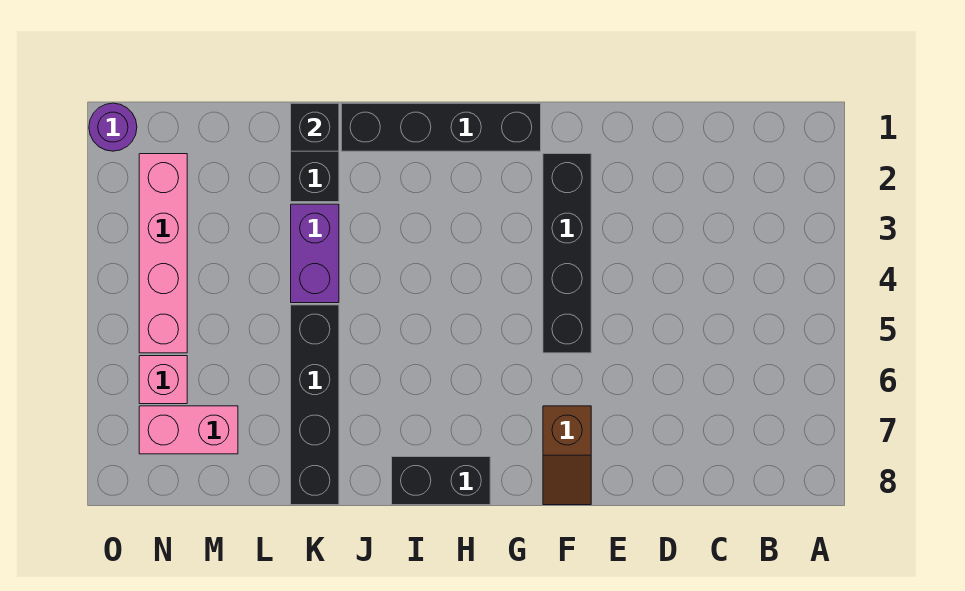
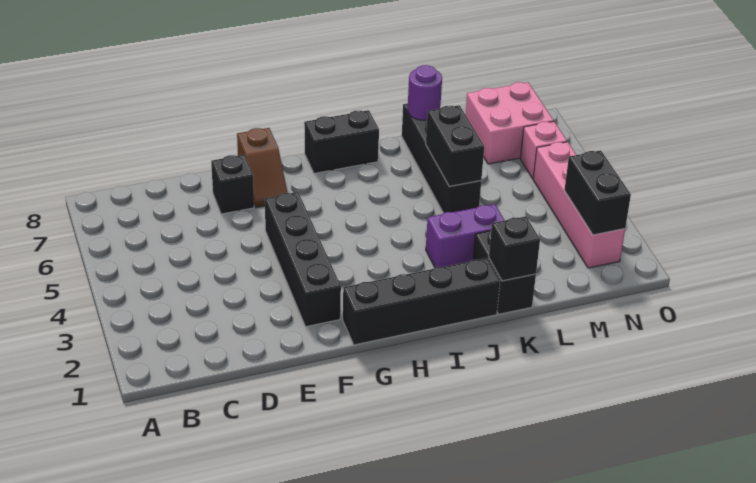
none -> black brick E7 level 1
brown slope F7:F8 level 1 top 7 -> brown slope F7:F8 level 1 top 8
purple brick K3:K4 level 1 -> purple brick J3:K3 level 1
none -> black brick K5:K6 level 2
pink brick M7:N7 level 1 -> pink brick M7:N8 level 1
none -> black brick N2:N3 level 2
purple round brick O1 level 1 -> purple round brick K8 level 2

